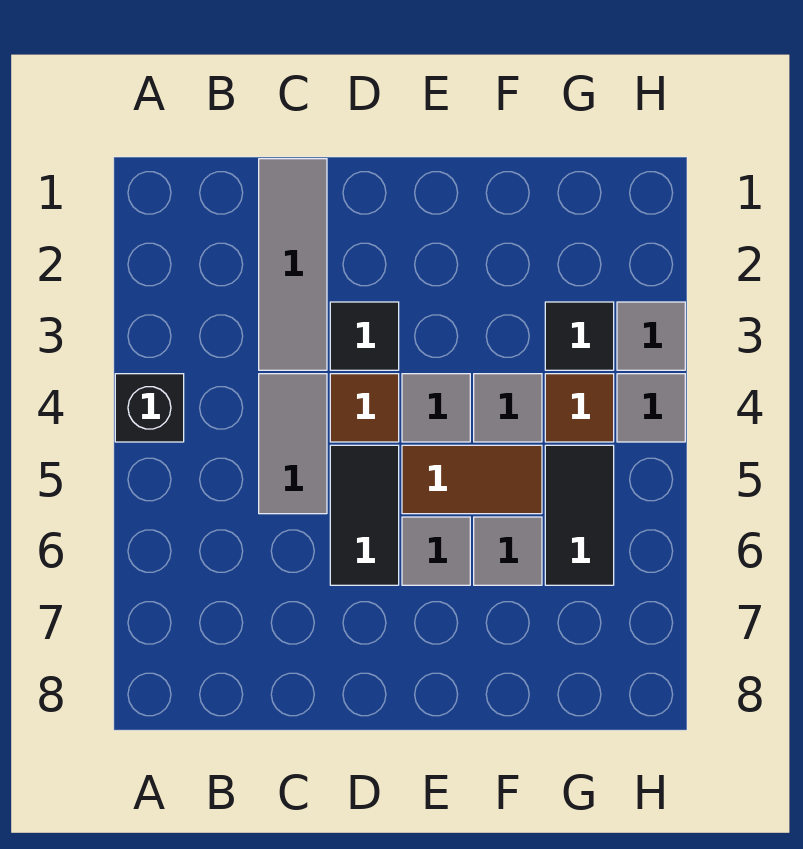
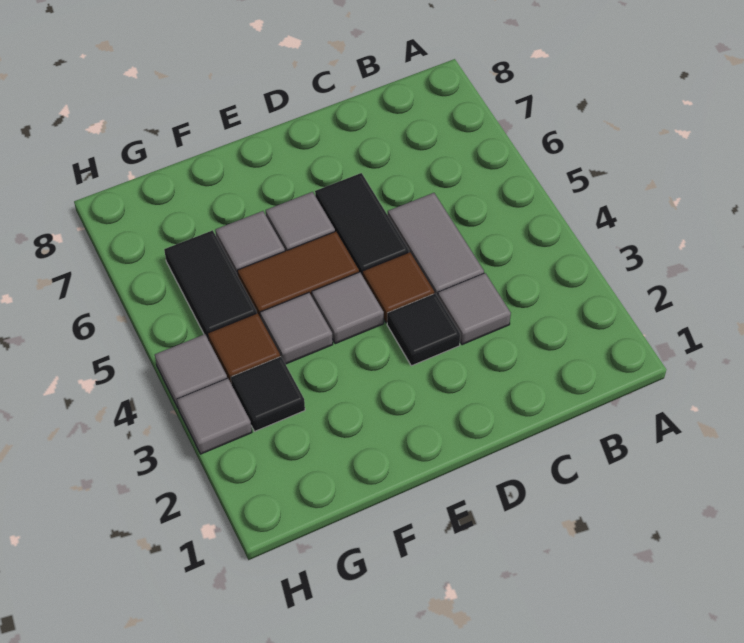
black brick A4 level 1 -> none
grey tile C1:C3 level 1 -> grey tile C3 level 1

